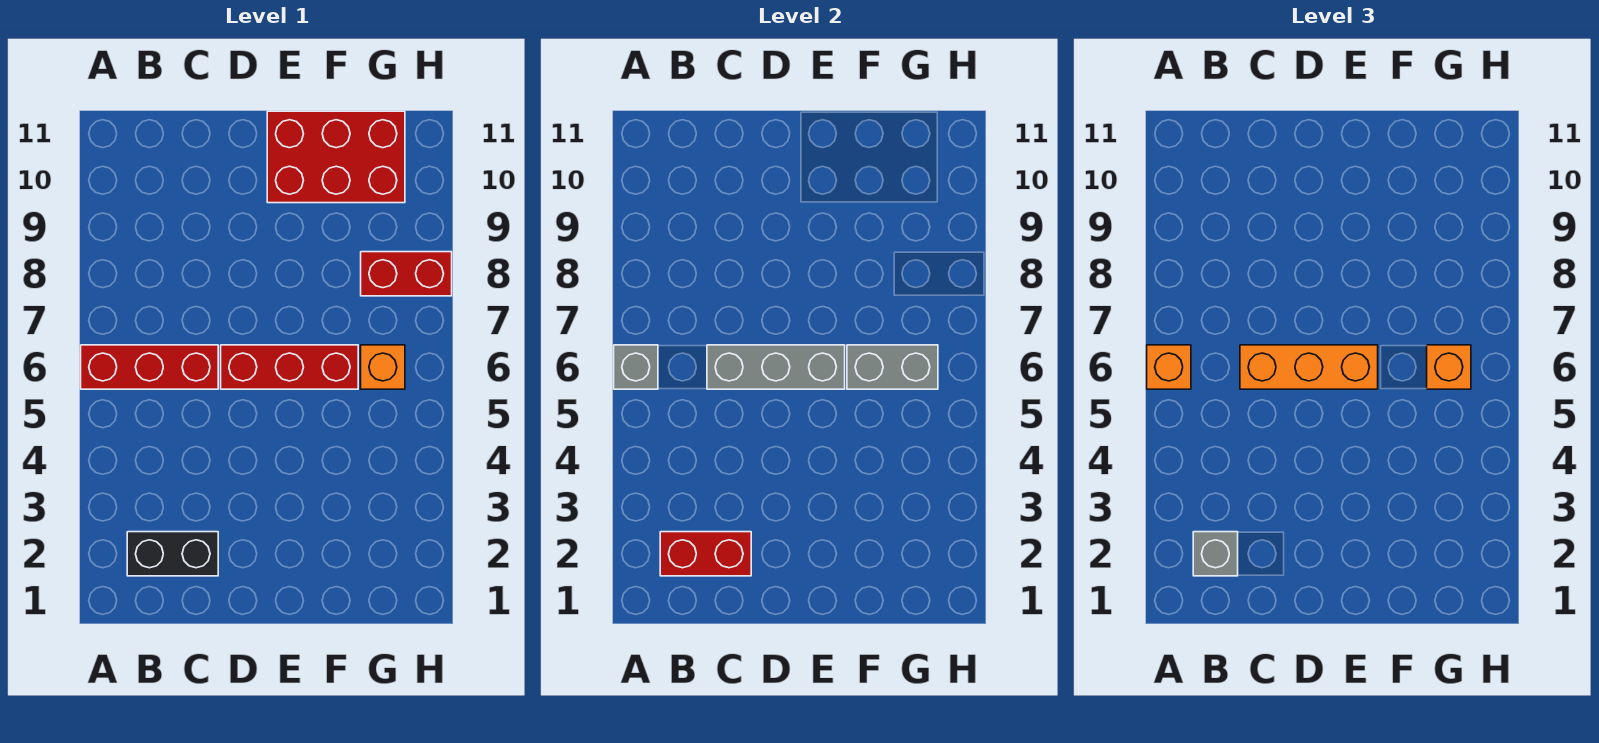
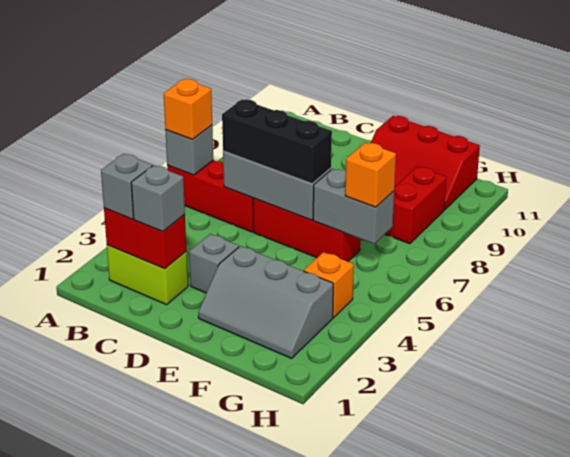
black brick B2:C2 level 1 -> lime brick B2:C2 level 1
none -> grey brick C2 level 3
orange brick C6:E6 level 3 -> black brick C6:E6 level 3
none -> grey brick D3 level 1
none -> grey slope E2:G3 level 1 top 3
red brick E10:G11 level 1 -> red slope E10:G11 level 1 top 11
orange brick G6 level 1 -> orange brick G4 level 1
red brick G8:H8 level 1 -> red brick G8:G9 level 1

